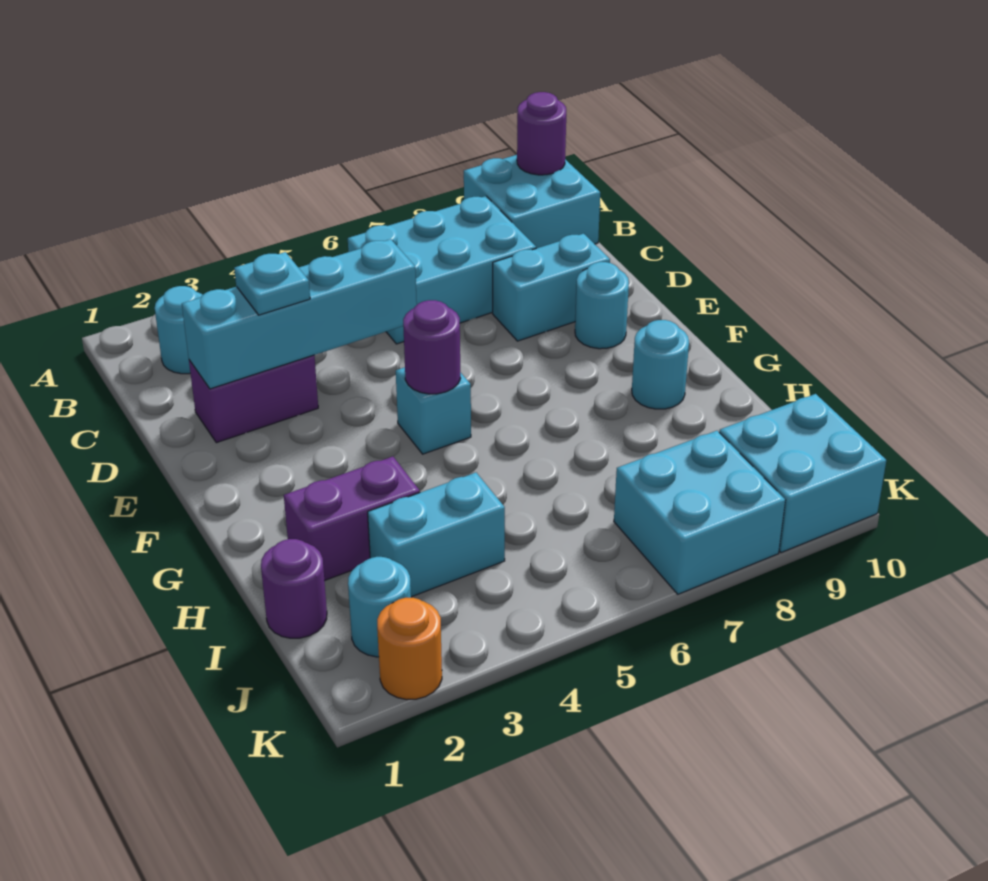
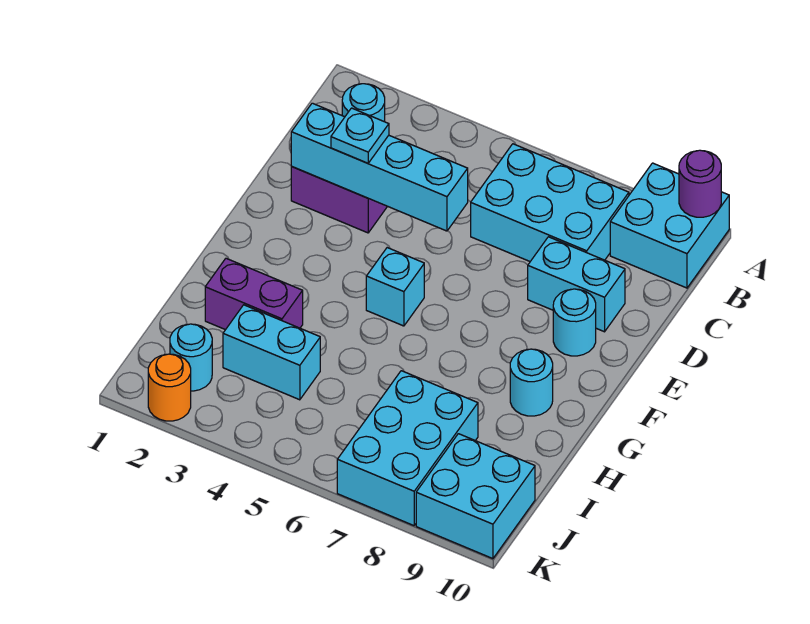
purple round brick F5 level 2 -> none
purple round brick I1 level 1 -> none
cyan brick J7:K8 level 1 -> cyan brick I7:K8 level 1

